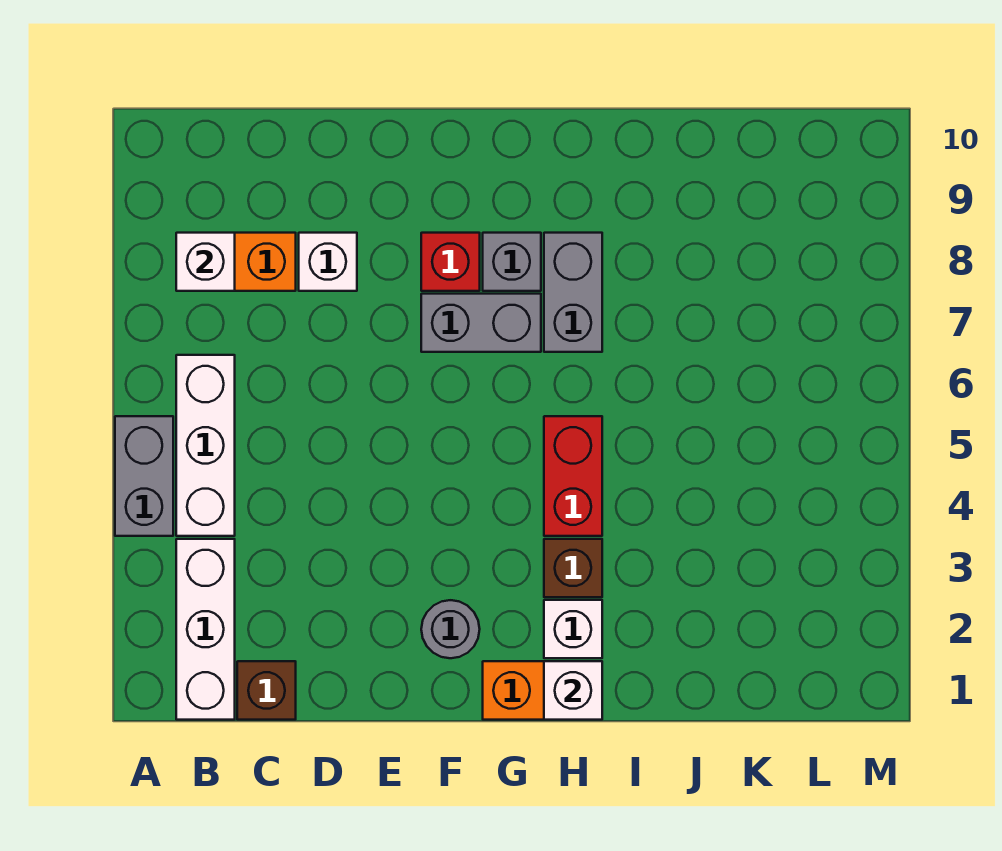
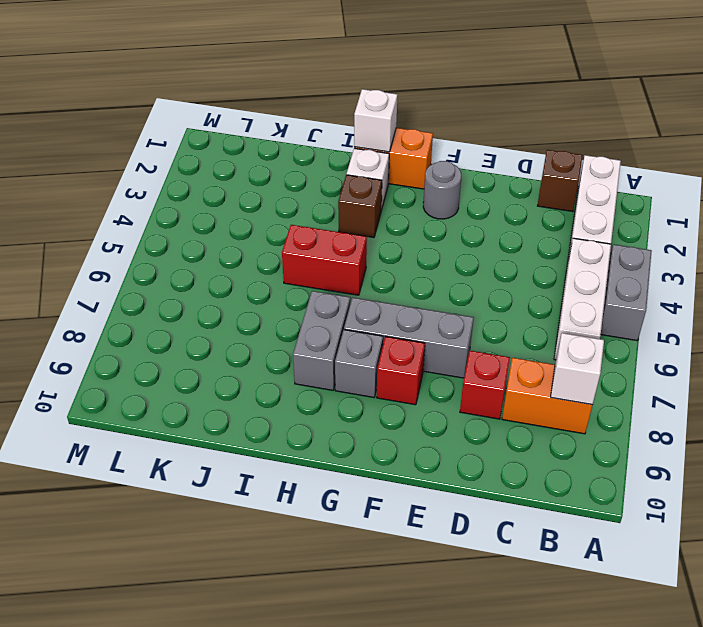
white brick D8 level 1 -> red brick D8 level 1
grey brick F7:G7 level 1 -> grey brick E7:G7 level 1
red brick H4:H5 level 1 -> red brick H5:I5 level 1

